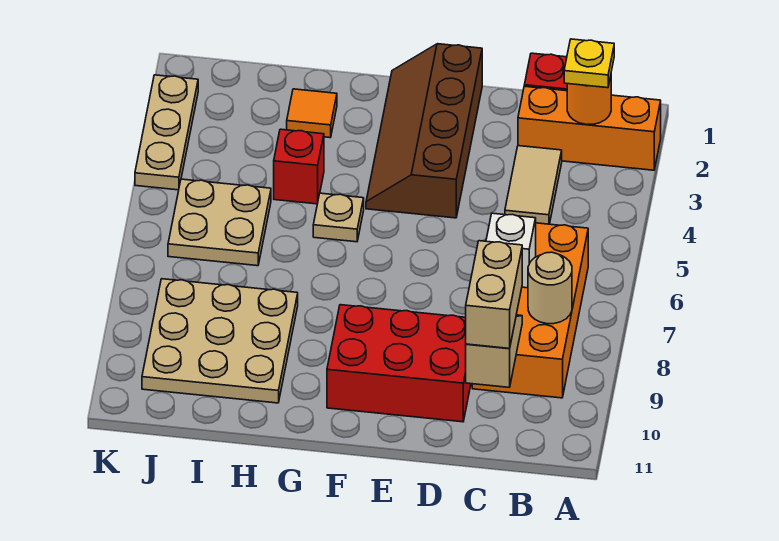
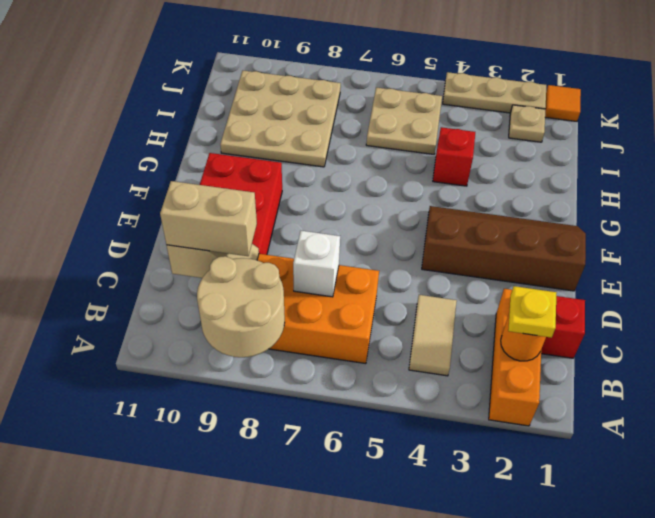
tan round brick B8 level 2 -> tan round brick A8:B9 level 2
tan tile C3:C4 level 1 -> tan tile B4:C4 level 1
tan plate G5 level 1 -> tan plate J2 level 1
orange tile H2 level 1 -> orange tile K1 level 1

